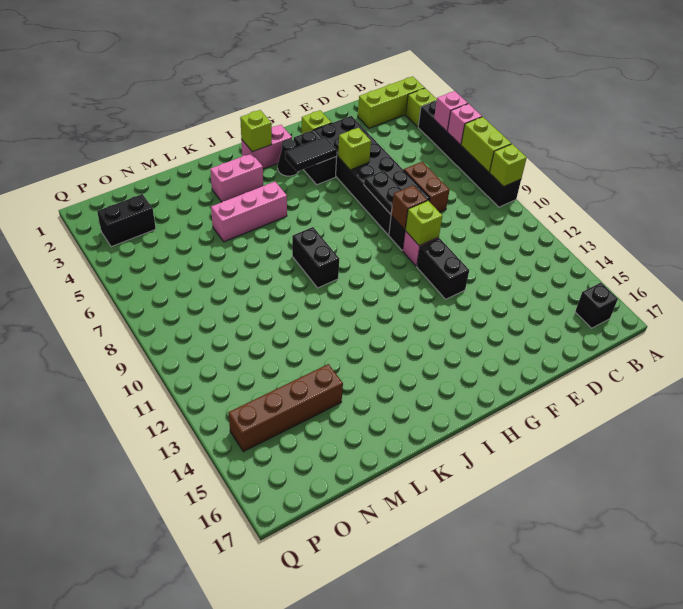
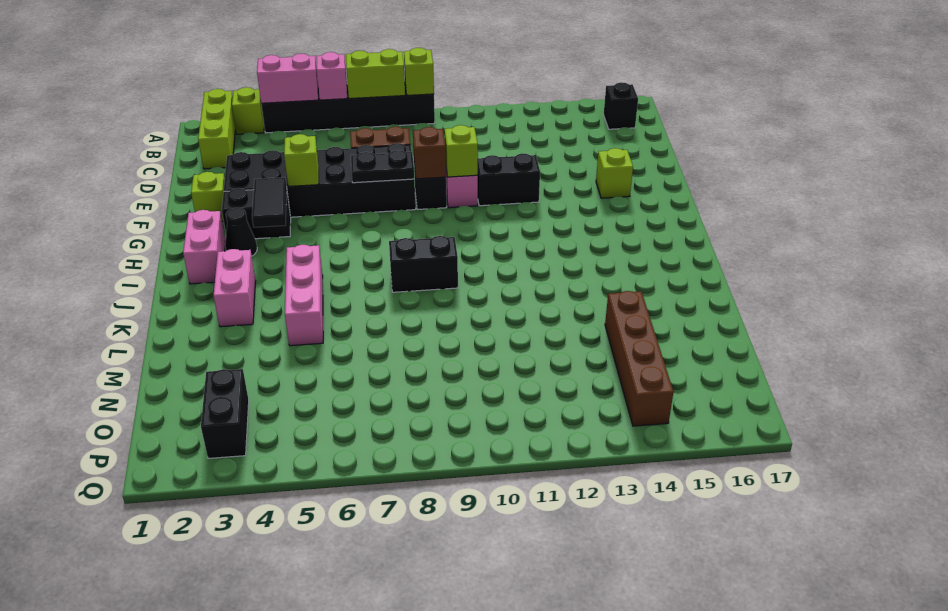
pink brick A5 level 2 -> pink brick A4:A5 level 2
lime brick I2 level 2 -> lime brick F15 level 1

